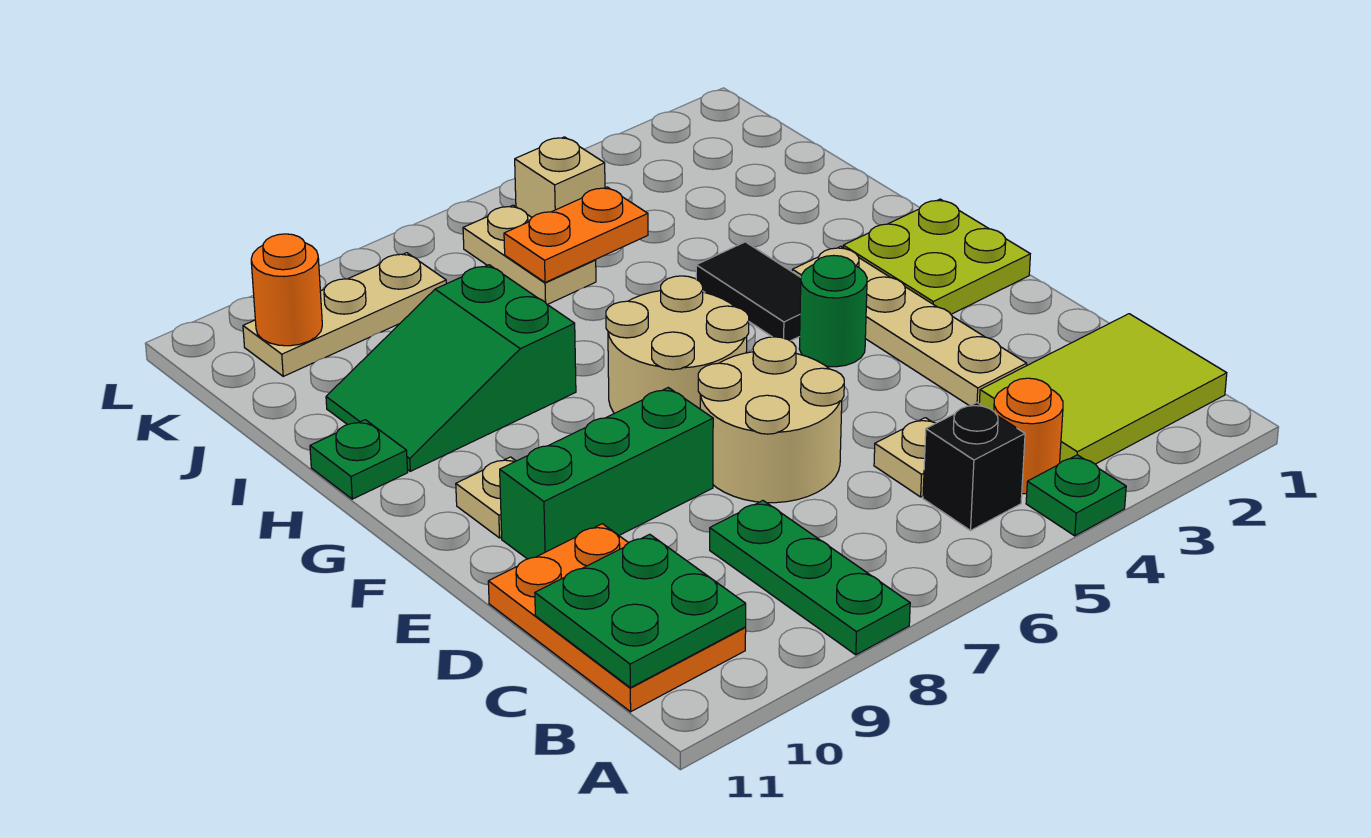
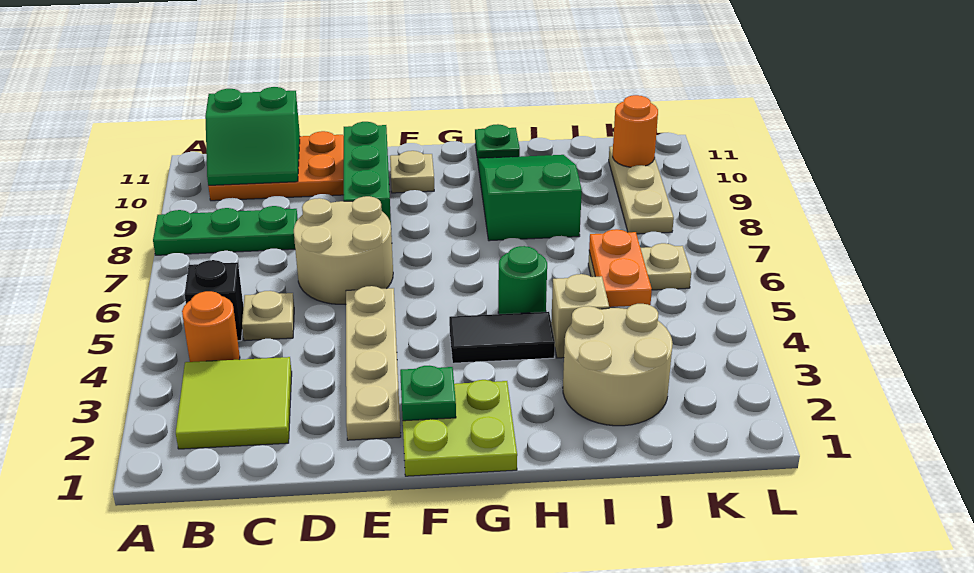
green plate A4 level 1 -> green plate F2 level 2
lime tile B1:C3 level 1 -> lime tile B2:C3 level 1
green plate B10:C11 level 2 -> green slope B10:C11 level 2 top 11
tan plate D3:G3 level 1 -> tan plate E2:E5 level 1
green round brick F4 level 1 -> green round brick H5 level 1
tan round brick F6:G7 level 1 -> tan round brick I2:J3 level 1
tan brick K5 level 1 -> tan brick I4 level 1

